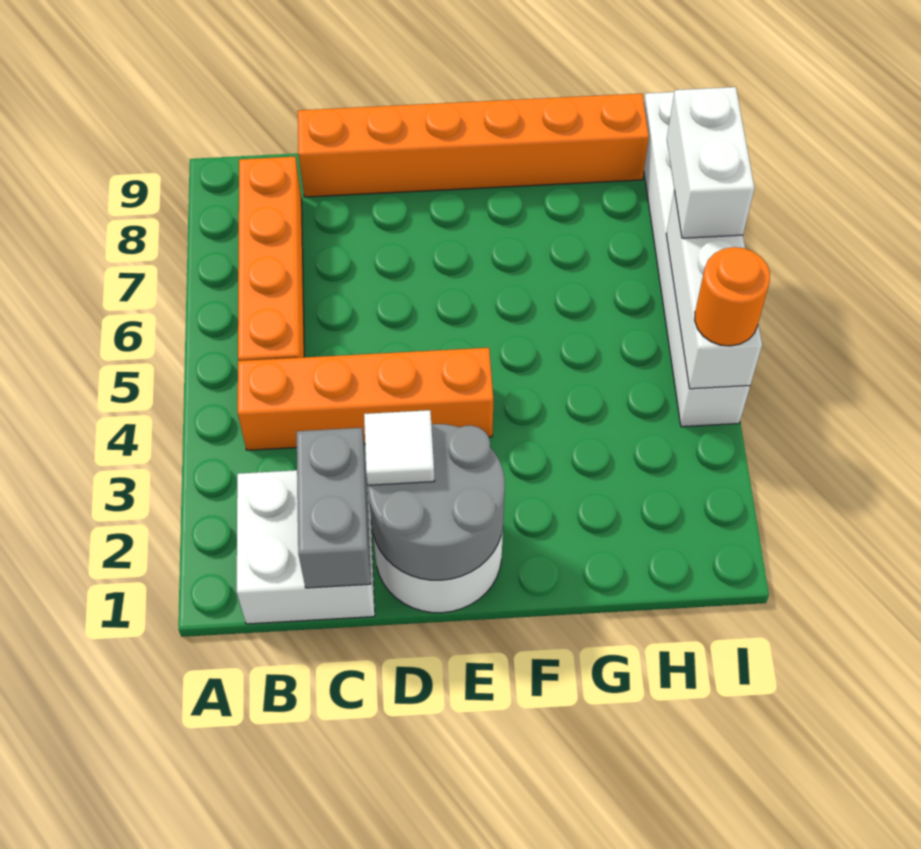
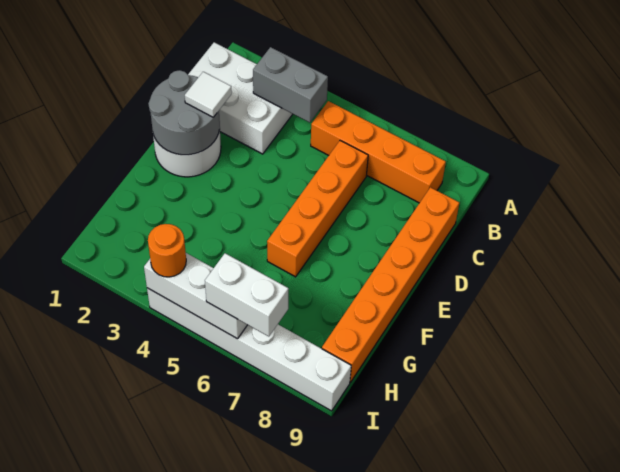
white brick B1:C2 level 1 -> white brick B1:C3 level 1
orange brick B4:E4 level 1 -> orange brick C6:F6 level 1
grey brick C1:C2 level 2 -> grey brick B3:B4 level 2

